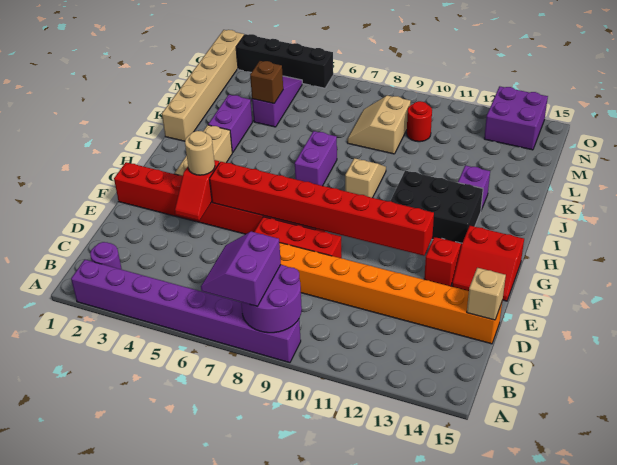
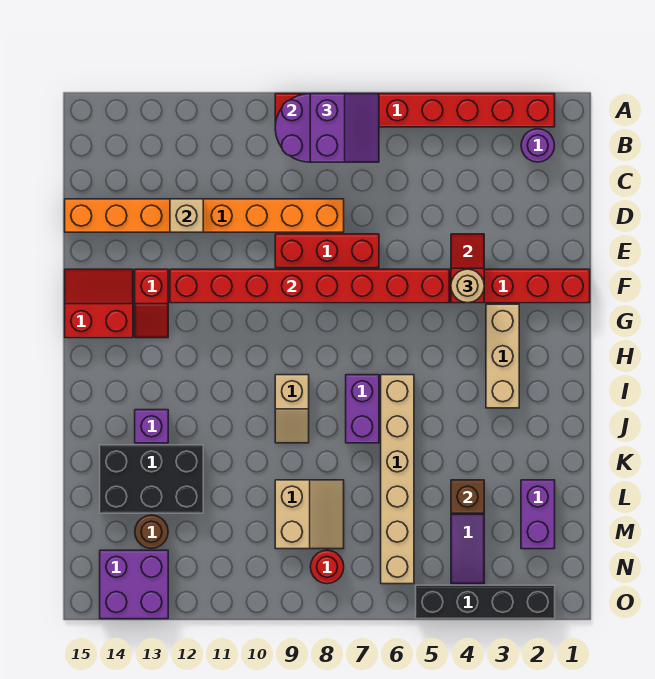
purple brick A2:A9 level 1 -> red brick A2:A9 level 1
tan brick D15 level 2 -> tan brick D12 level 2
black brick H11:I13 level 1 -> black brick K12:L14 level 1
tan brick J1:O1 level 1 -> tan brick I6:N6 level 1
purple brick J3:K3 level 1 -> purple brick L2:M2 level 1
red round brick M10 level 1 -> red round brick N8 level 1
none -> brown round brick M13 level 1

